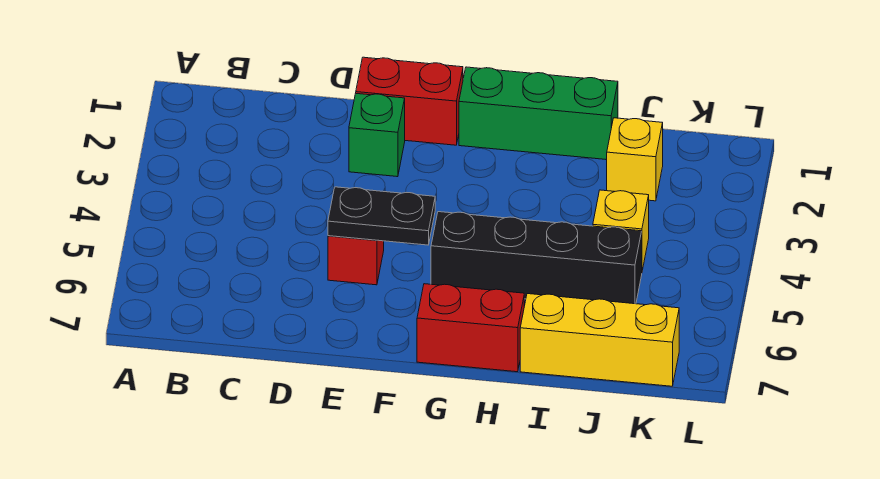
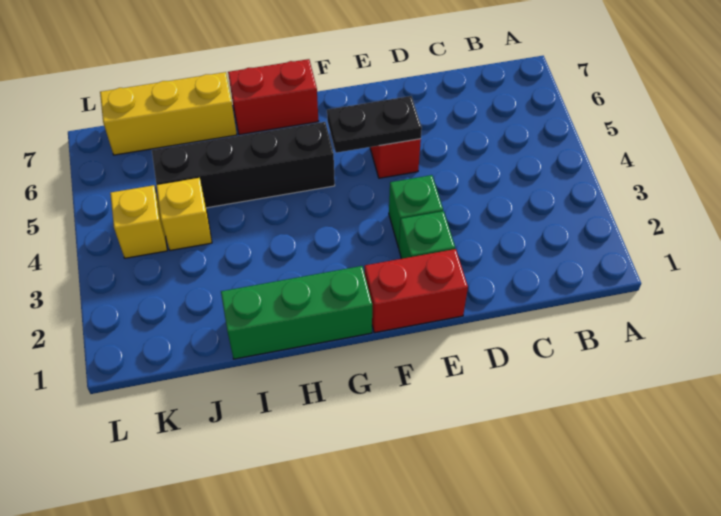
none -> green brick E3 level 1
yellow brick J2 level 1 -> yellow brick K4 level 1

